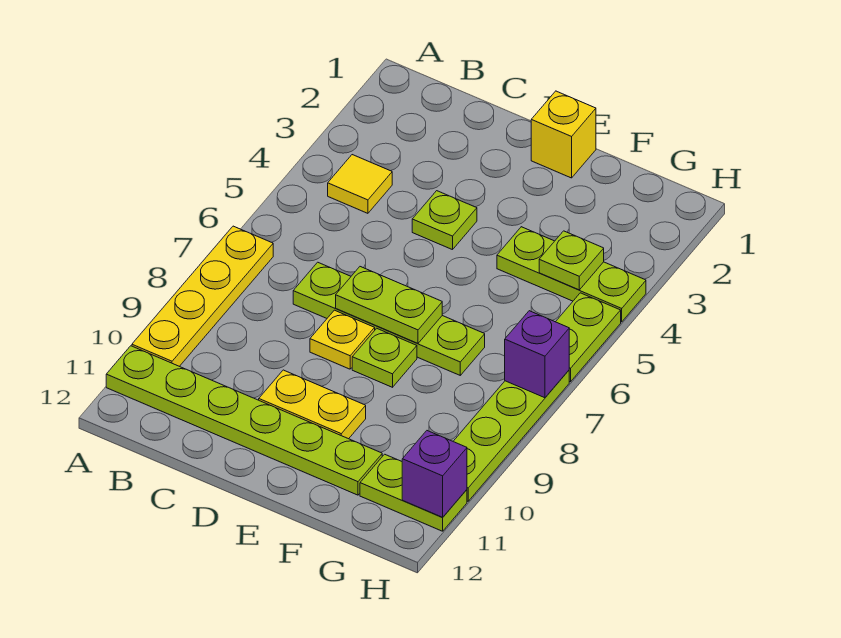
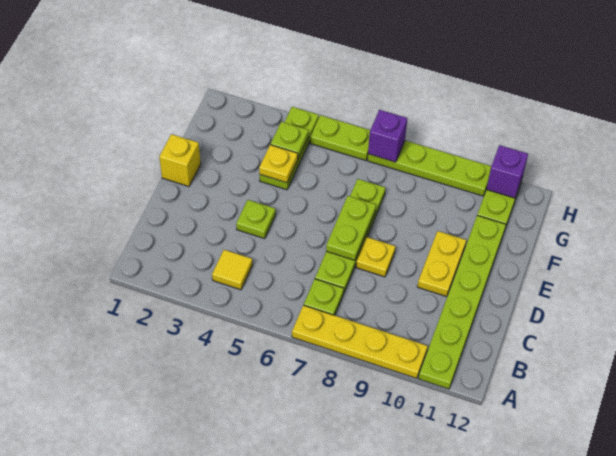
lime plate E8 level 1 -> lime plate B7 level 1
none -> yellow plate F4 level 2

